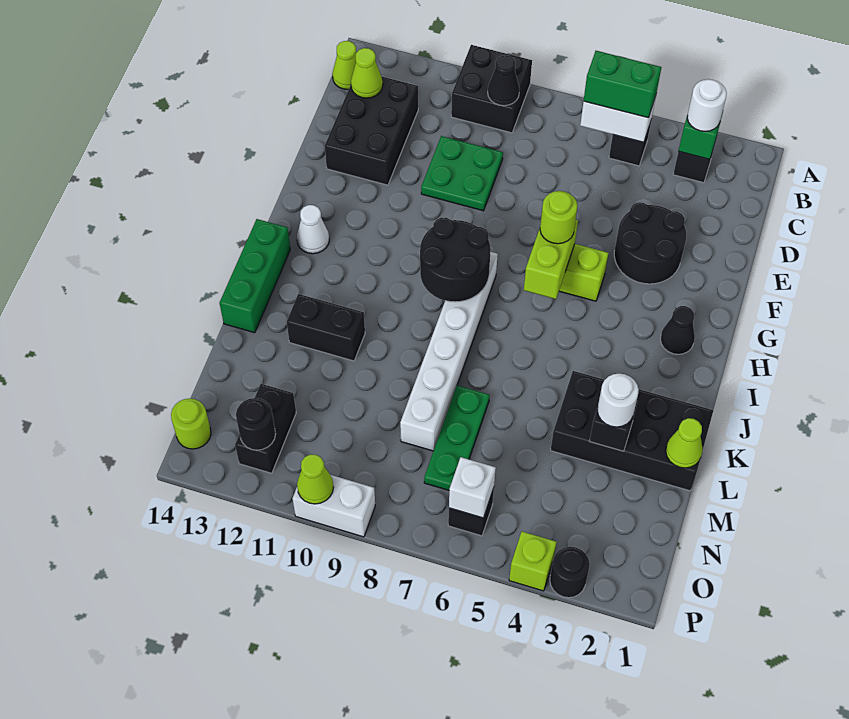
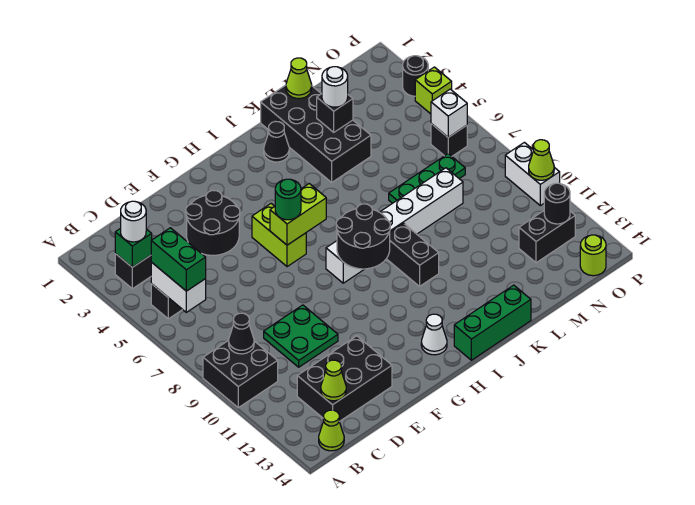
lime round brick G6 level 3 -> green round brick G6 level 3
black cone H2 level 1 -> black cone J2 level 1
black brick K11:K12 level 1 -> black brick J9:J10 level 1

